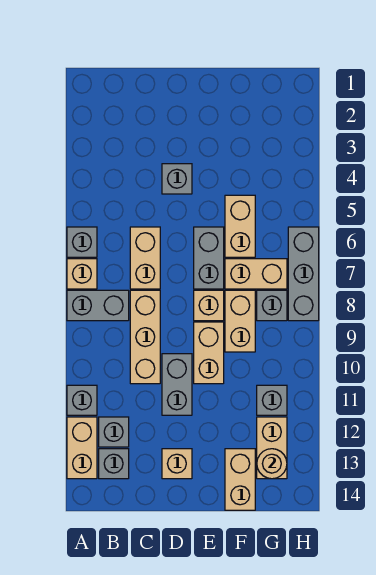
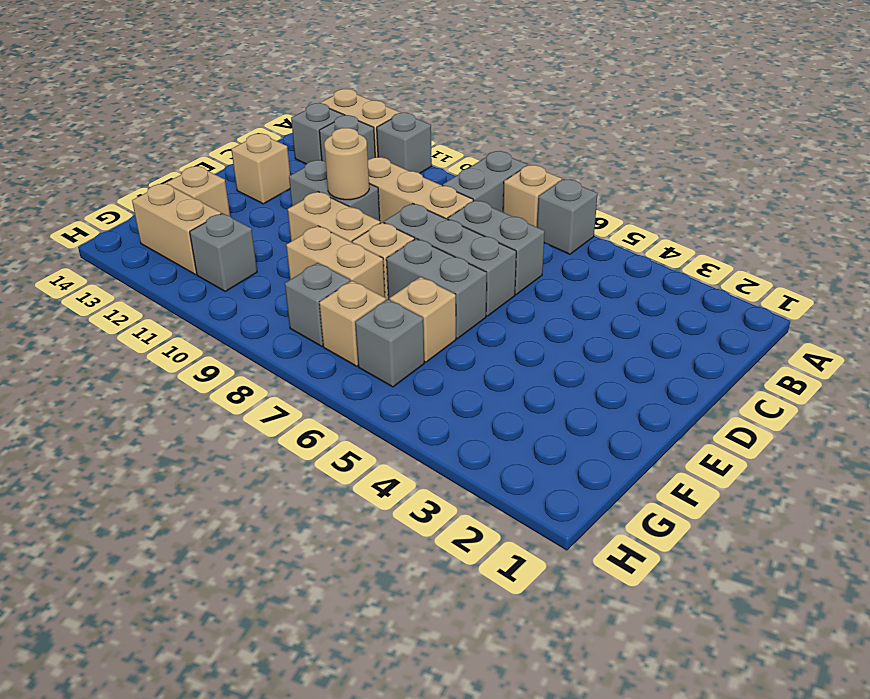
tan brick C6:C7 level 1 -> grey brick C6:C7 level 1
grey brick D4 level 1 -> grey brick G6 level 1
tan brick F5:F6 level 1 -> tan brick F6 level 1
tan brick F7:G7 level 1 -> tan brick G7 level 1
tan brick F13:F14 level 1 -> tan brick F13 level 1
tan round brick G13 level 2 -> tan round brick D10 level 2
grey brick H6:H8 level 1 -> grey brick D6:D8 level 1

